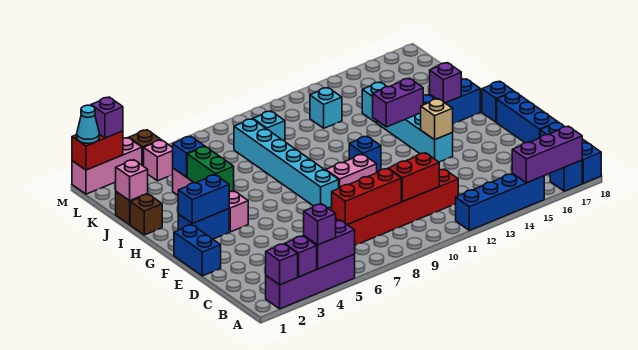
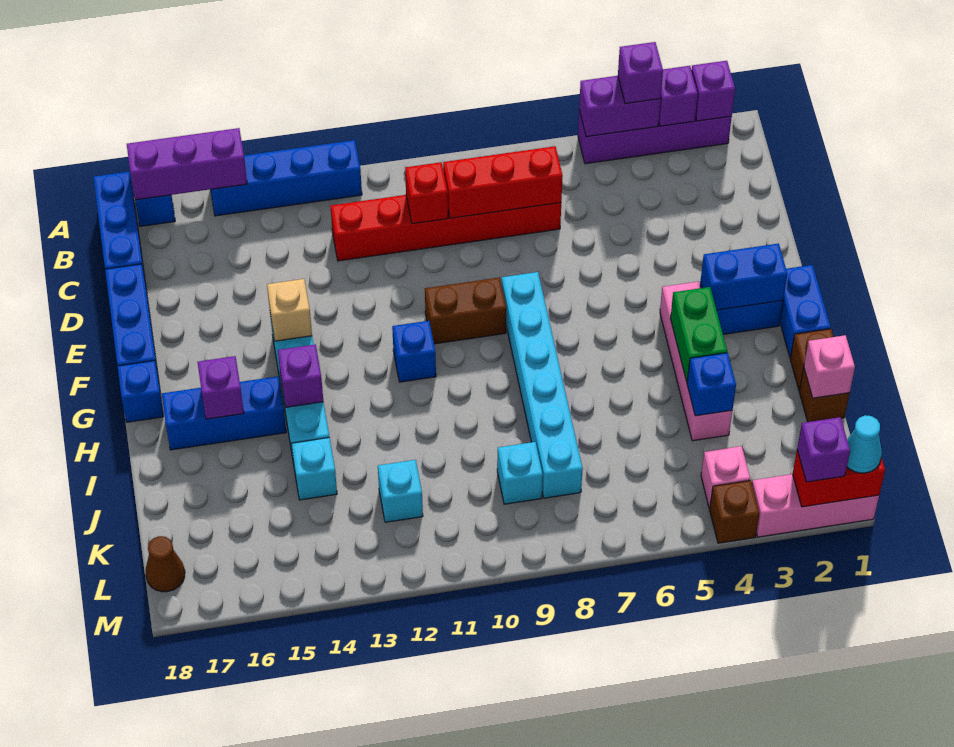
red brick C10:C11 level 2 -> red brick C10 level 2
blue brick E1:F1 level 1 -> blue brick G1:H1 level 1
pink brick F9:F10 level 1 -> brown brick F9:F10 level 1
purple brick H13:H14 level 2 -> purple brick H14 level 2
none -> brown cone L18 level 1

